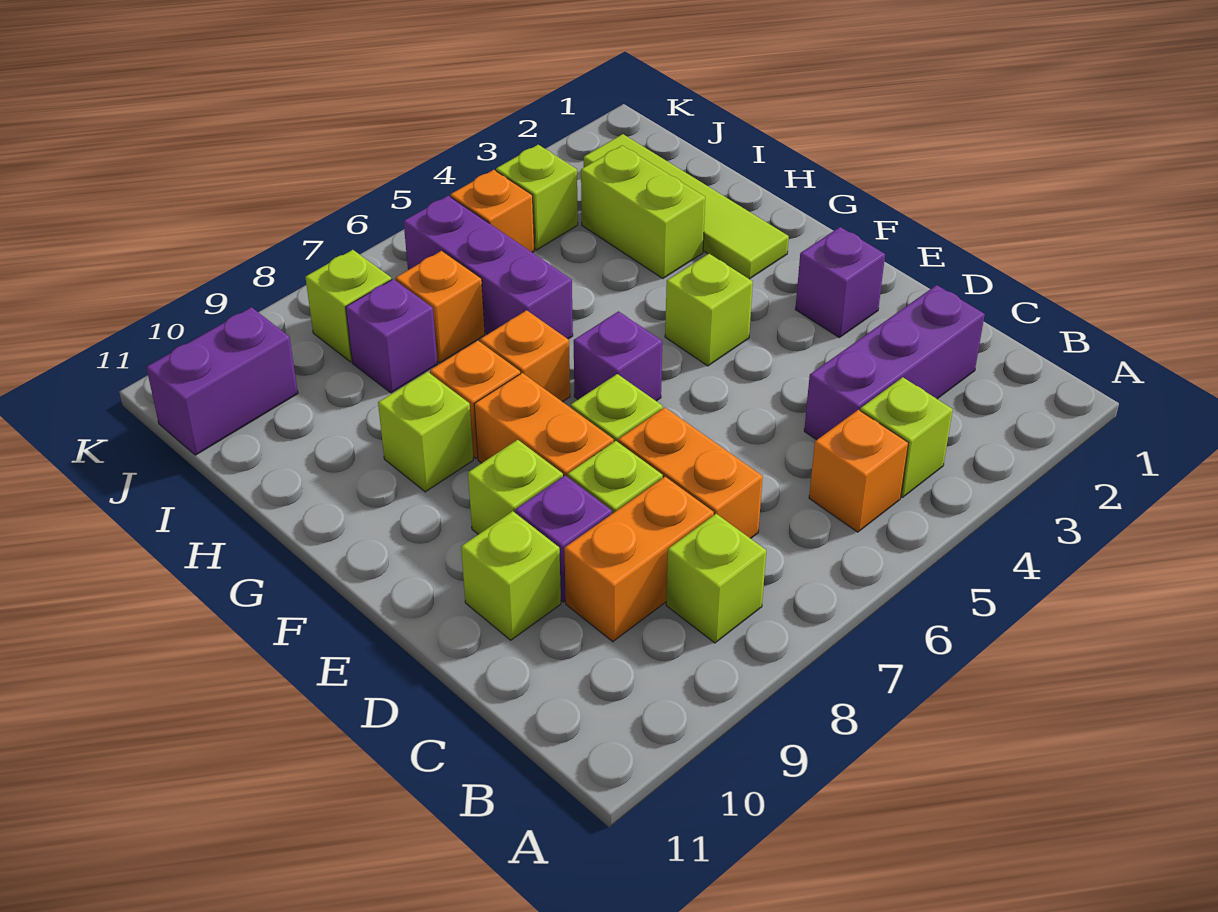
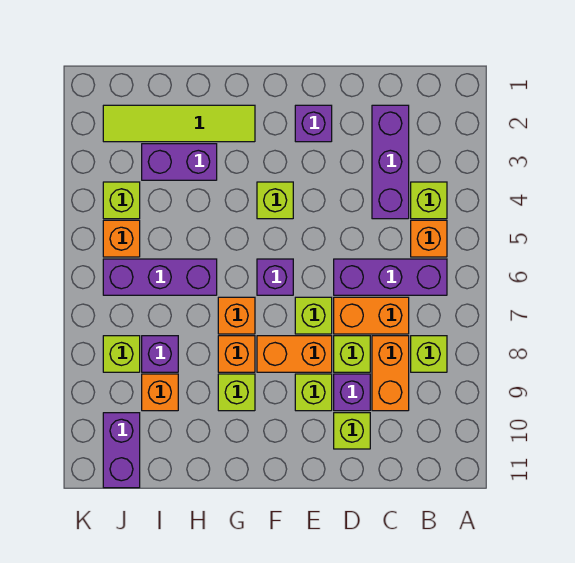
none -> purple brick B6:D6 level 1
lime brick H3:I3 level 1 -> purple brick H3:I3 level 1
orange brick I7 level 1 -> orange brick I9 level 1

